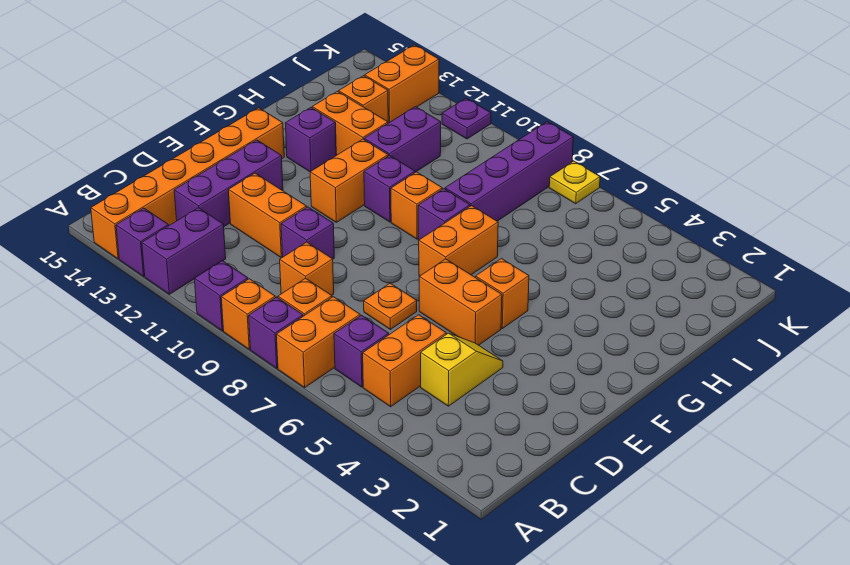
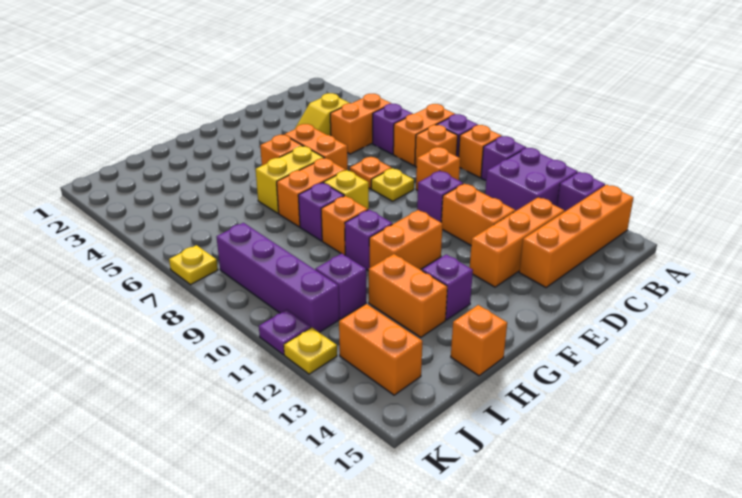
purple brick A12:B12 level 1 -> purple brick A11:B12 level 1
orange brick A14:F14 level 1 -> orange brick A14:D14 level 1
purple brick C13:E13 level 1 -> orange brick C13:E13 level 1
none -> yellow plate D8 level 1
none -> yellow brick F6:G6 level 1
none -> yellow brick F8 level 1
purple brick H8:K8 level 1 -> purple brick J8:J11 level 1
purple brick H11:I11 level 1 -> purple brick I11 level 1
orange brick I13 level 1 -> orange brick H15 level 1
orange brick J13:K13 level 1 -> orange brick J13:J14 level 1
none -> yellow plate K12 level 1

